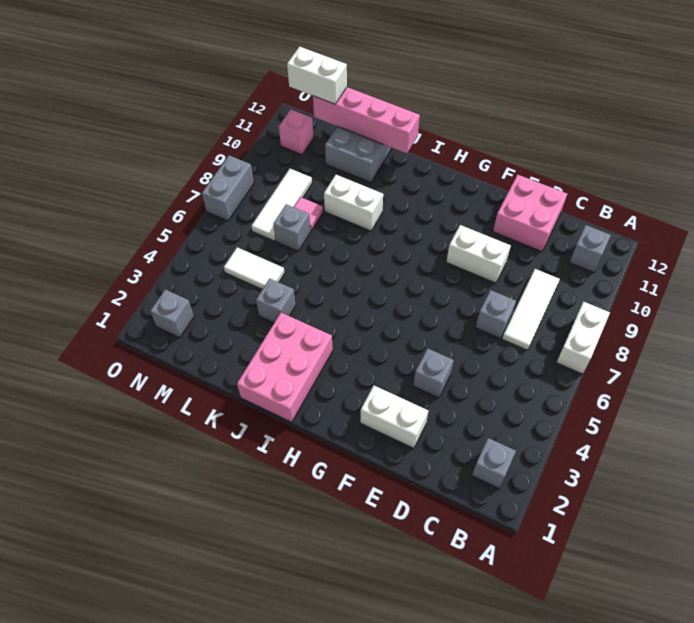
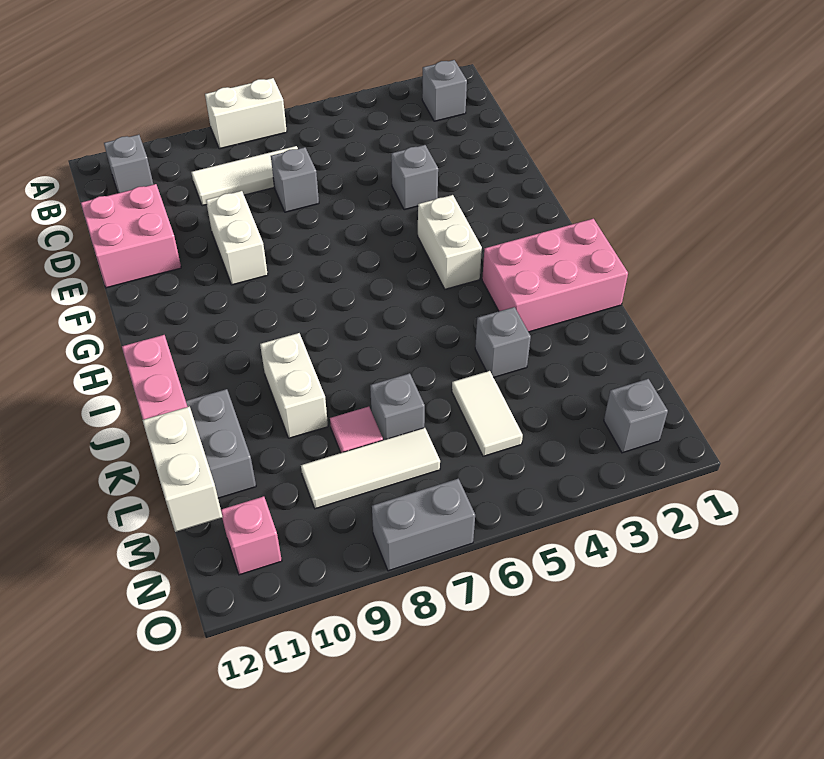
white brick E2:F2 level 1 -> white brick G4:H4 level 1

